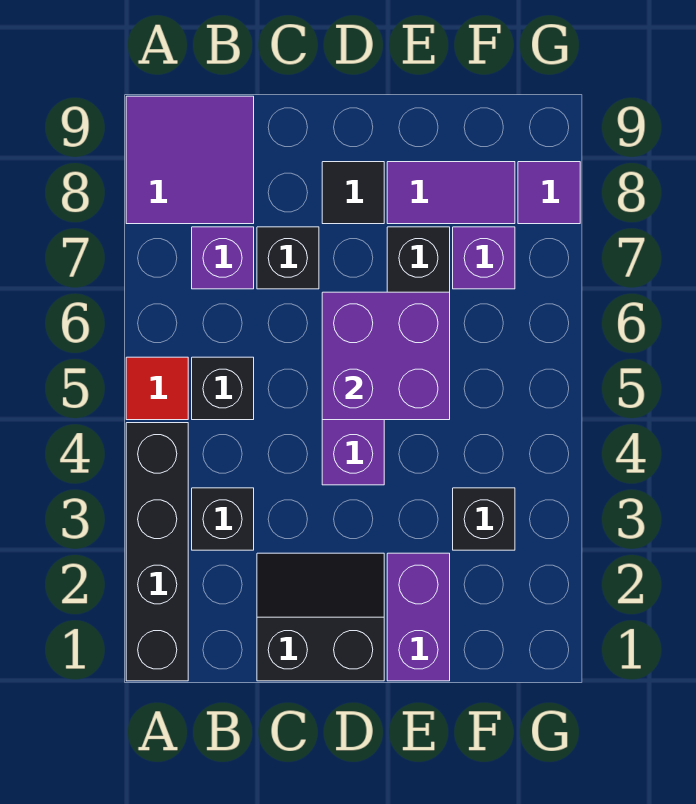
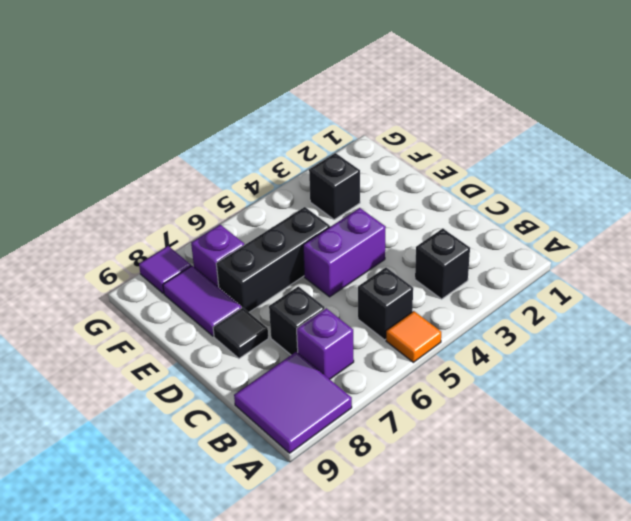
black brick A1:A4 level 1 -> none
red tile A5 level 1 -> orange tile A5 level 1
black slope C1:D2 level 1 top 1 -> none
purple brick D5:E6 level 2 -> none
purple brick E1:E2 level 1 -> none

